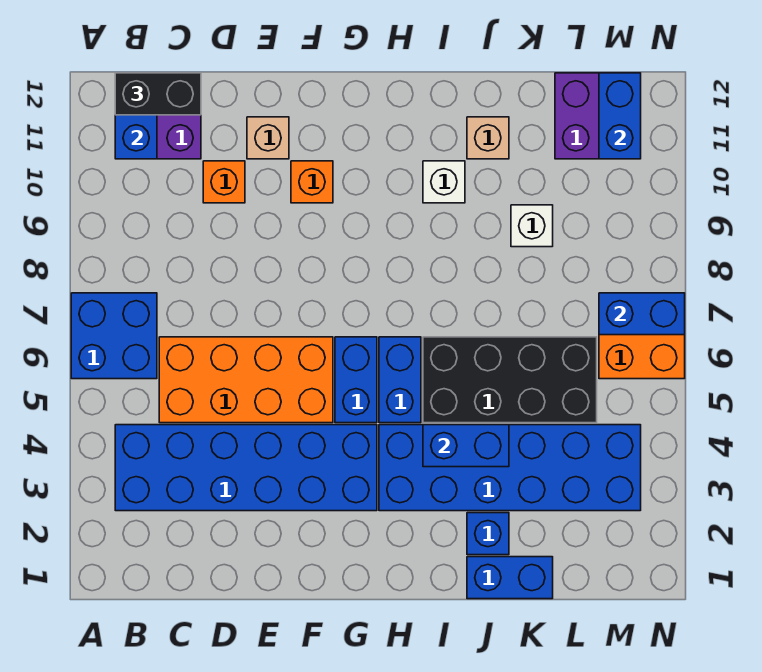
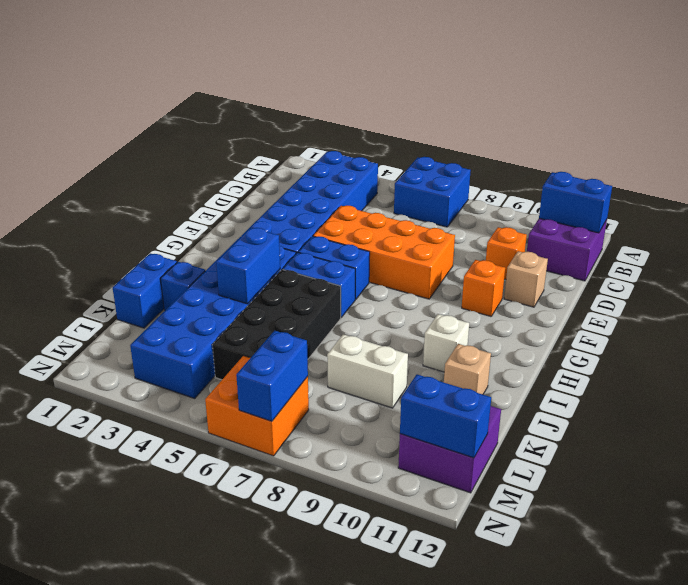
black brick B12:C12 level 3 -> none
orange brick C5:F6 level 1 -> orange brick E5:F8 level 1
white brick K9 level 1 -> white brick K8:K9 level 1

